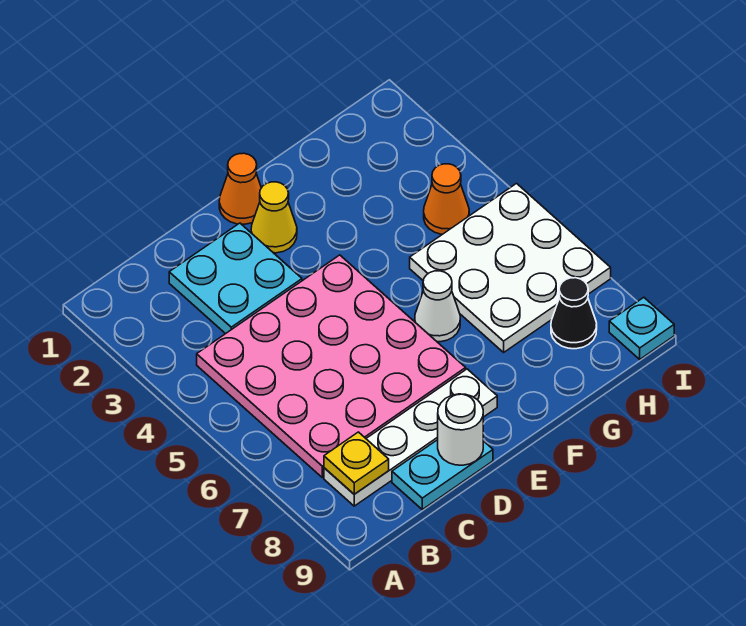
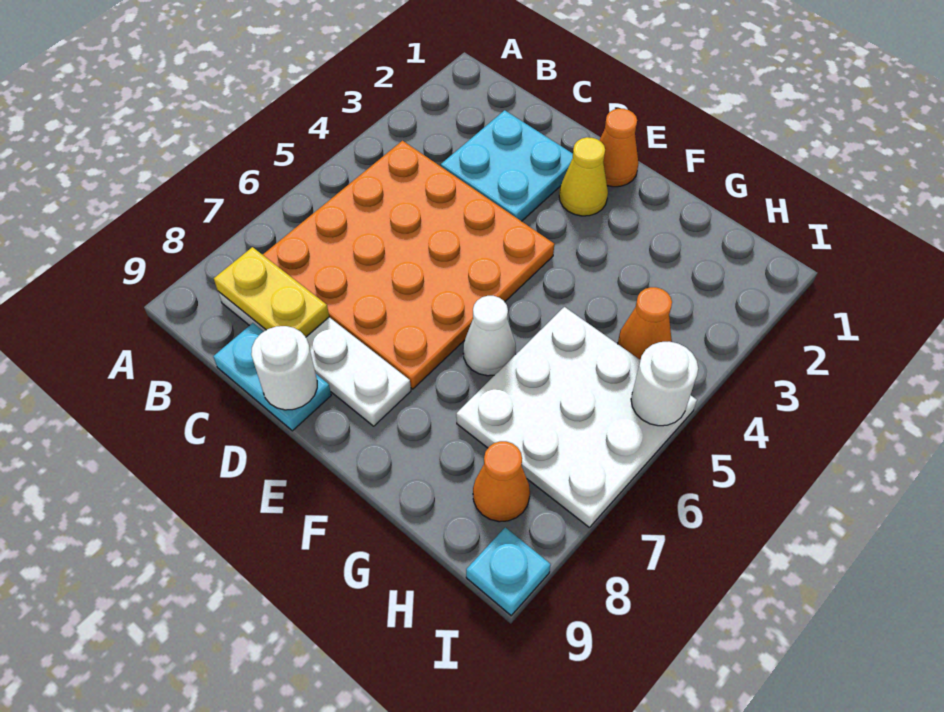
pink plate B4:E7 level 1 -> orange plate B4:E7 level 1
yellow plate B8 level 2 -> yellow plate B8:C8 level 2
black cone H8 level 1 -> orange cone H8 level 1
none -> white round brick I5 level 2

